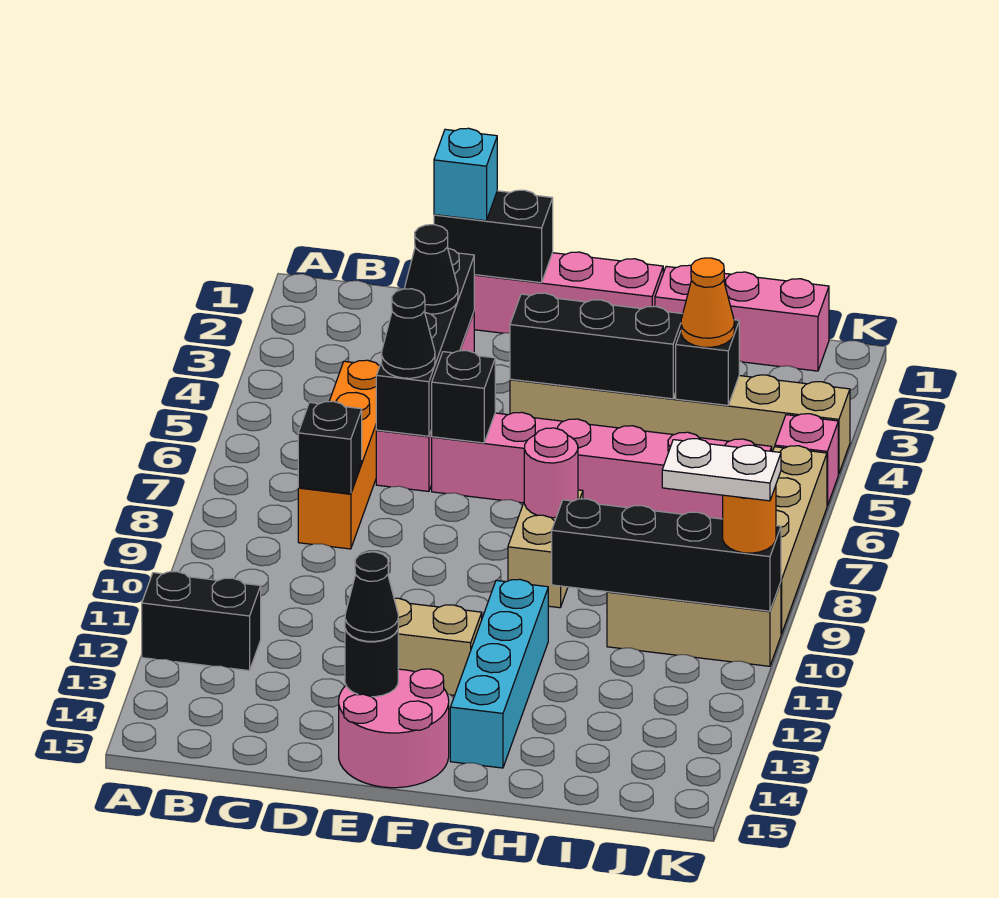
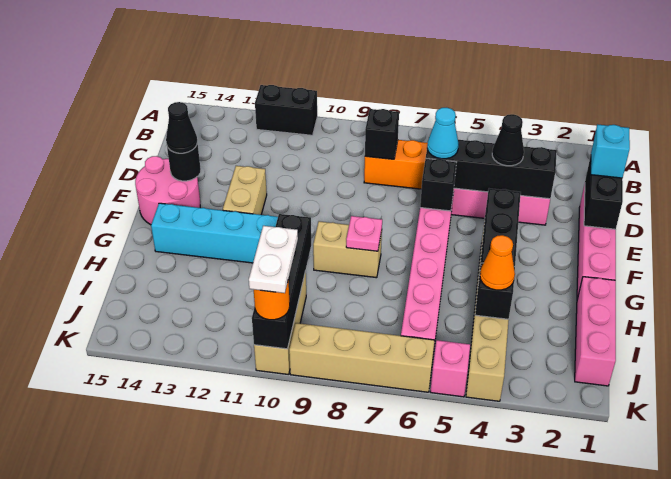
black brick A12:B12 level 1 -> black brick A11:A12 level 1
black cone D6 level 3 -> cyan cone D6 level 3
pink round brick G8 level 2 -> pink plate G8 level 2

